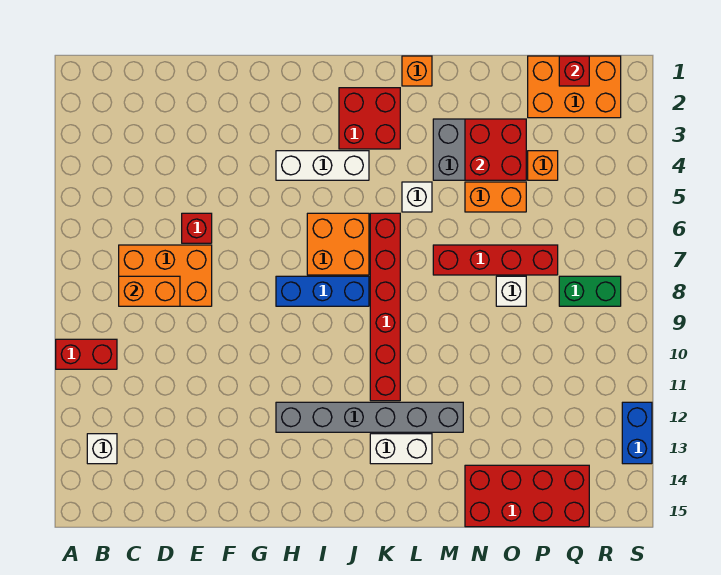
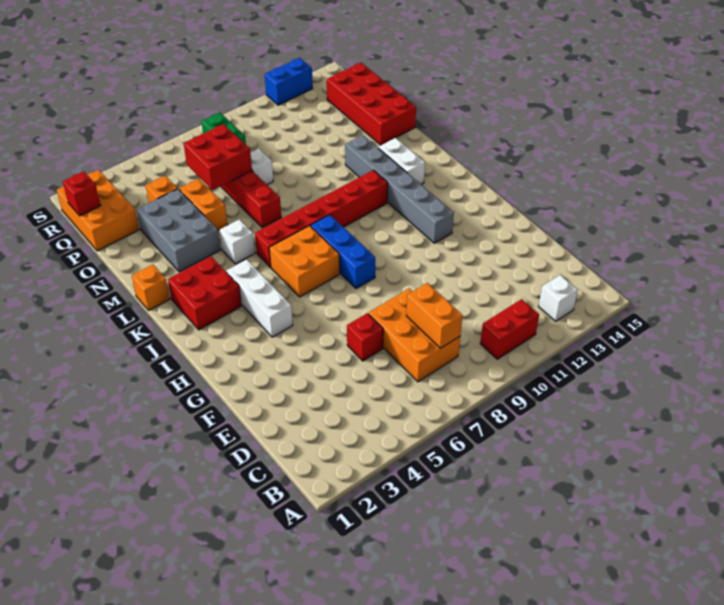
red brick A10:B10 level 1 -> red brick B10:B11 level 1
red brick N3:O4 level 2 -> red brick O6:P7 level 2

